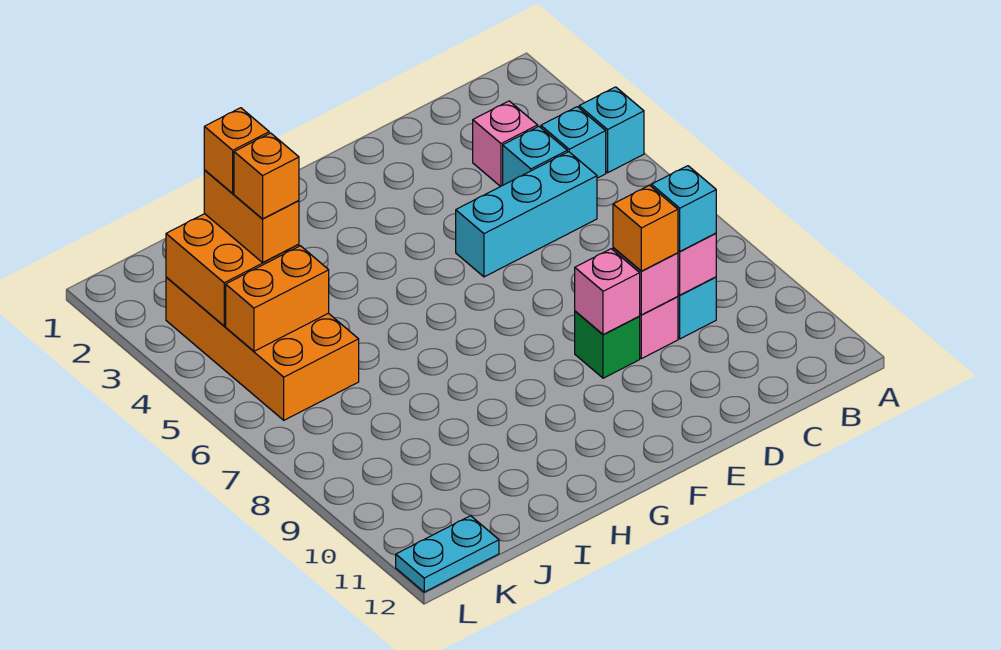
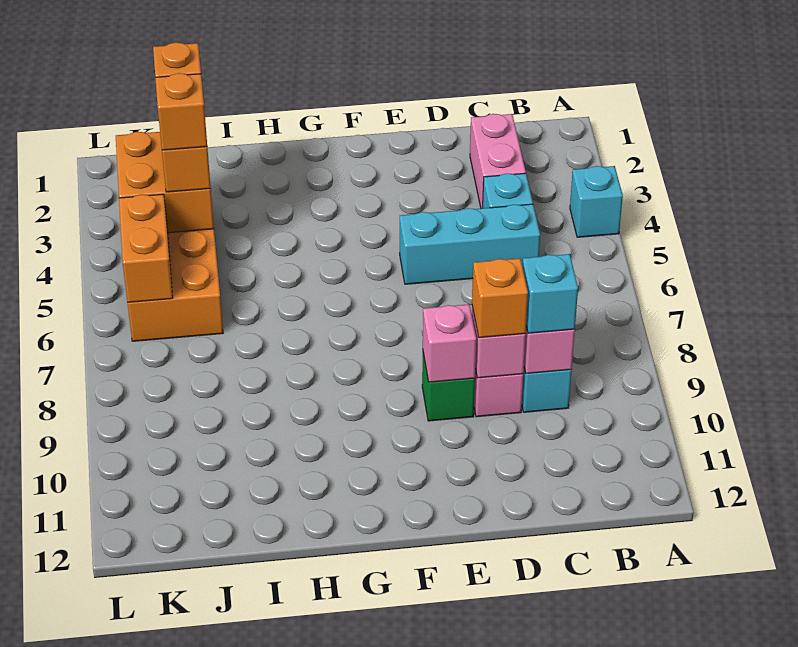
cyan brick B4 level 1 -> none
pink brick C3 level 1 -> pink brick C2:C3 level 1
orange brick J5:K5 level 2 -> orange brick K5:K6 level 2
cyan plate K12:L12 level 1 -> none

